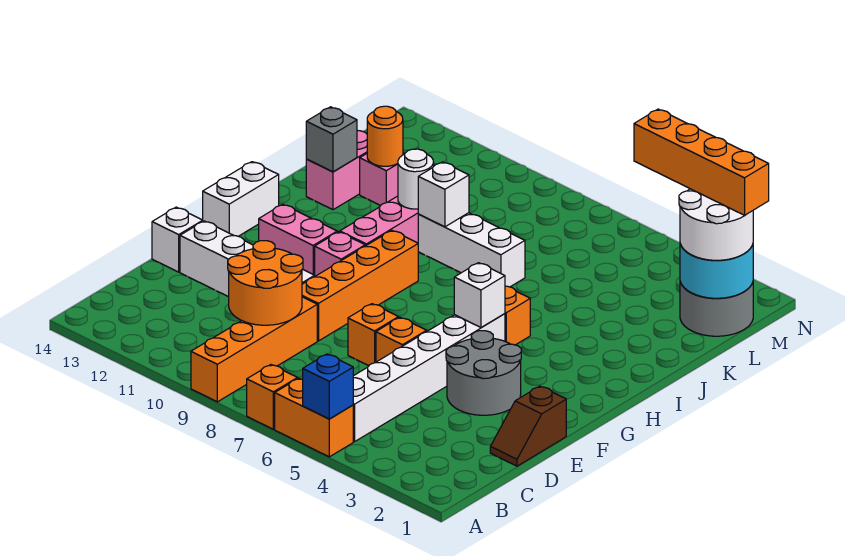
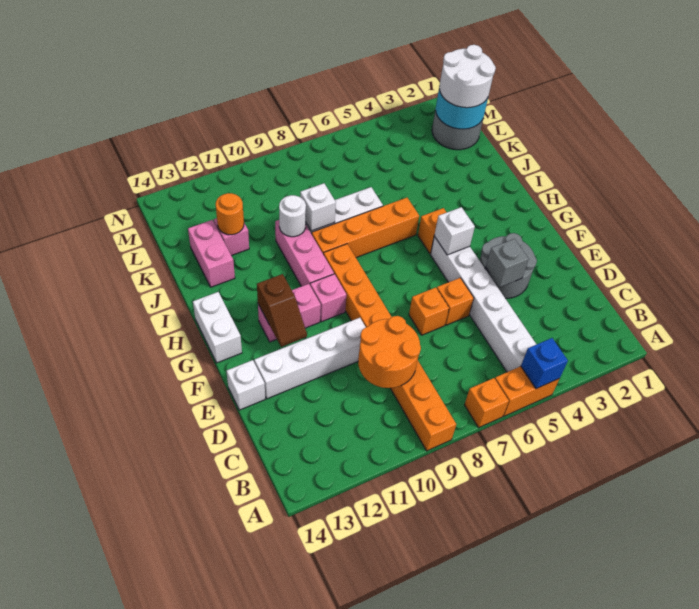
brown slope D1:E1 level 1 top E -> brown slope F12:G12 level 2 top G
grey brick J13 level 2 -> grey brick E4 level 2
orange brick M1:M4 level 4 -> orange brick I6:I9 level 1

